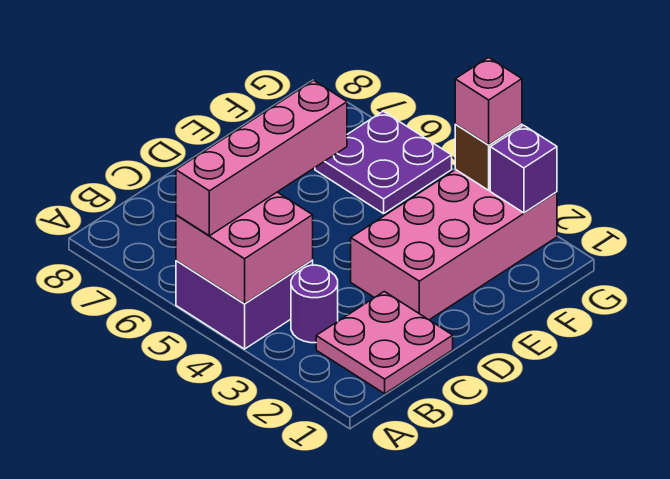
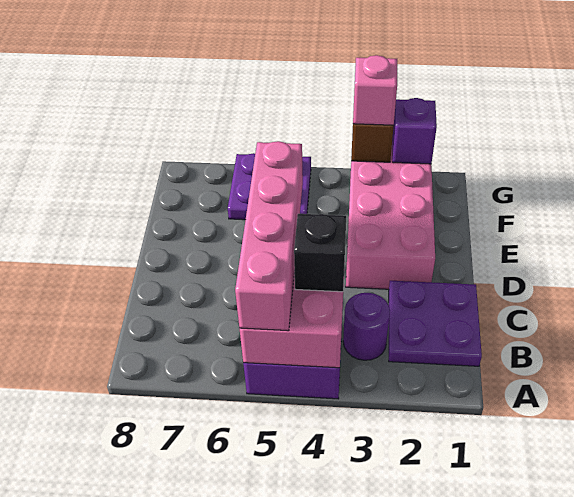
pink plate B1:C2 level 1 -> purple plate B1:C2 level 1
none -> black brick B4 level 3

